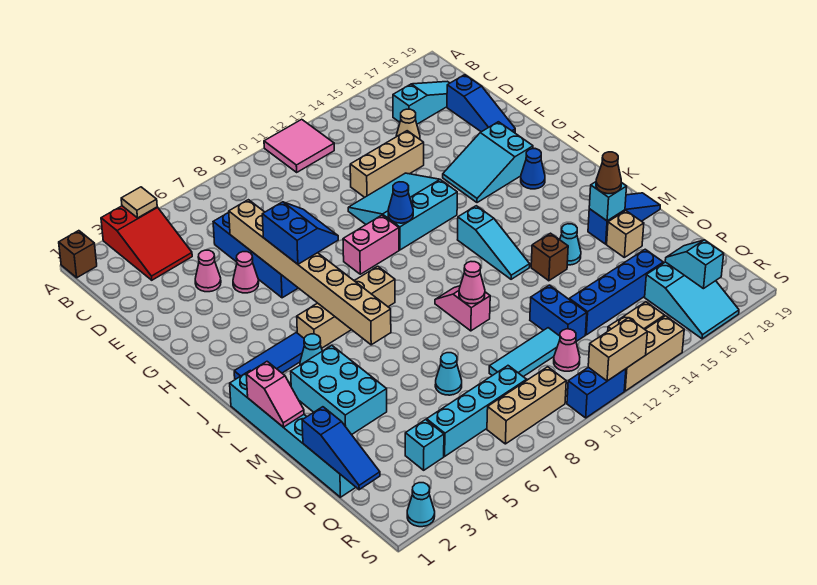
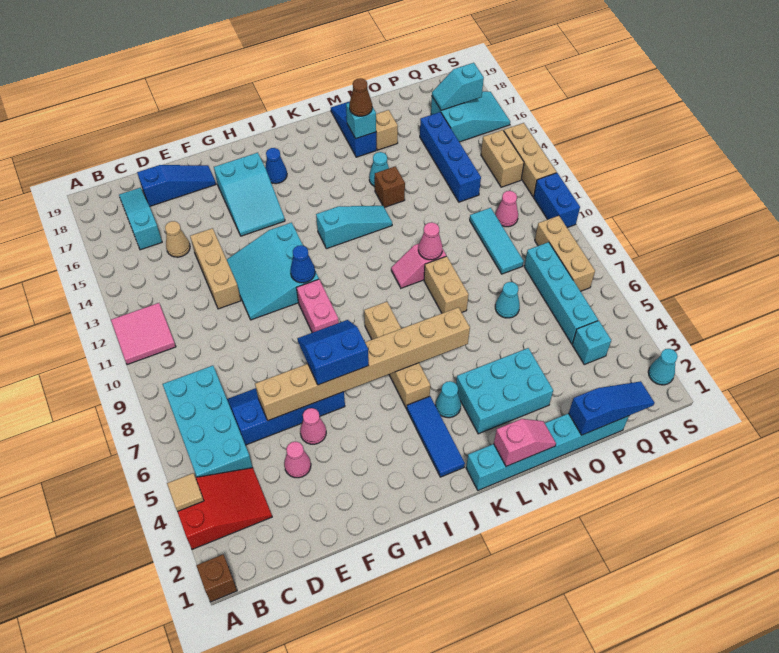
none -> cyan brick B5:C8 level 1
blue brick O12:P12 level 1 -> none
tan brick S11:S12 level 2 -> tan brick M8:M9 level 1

